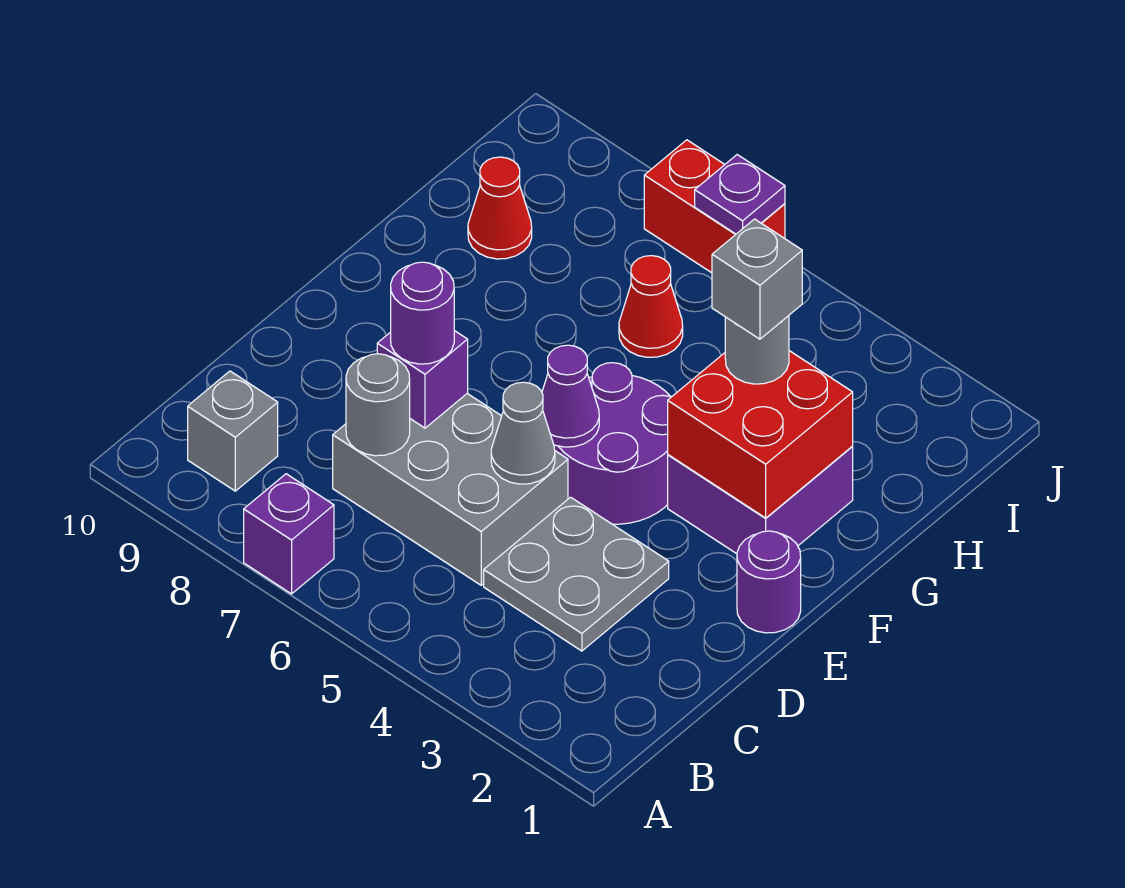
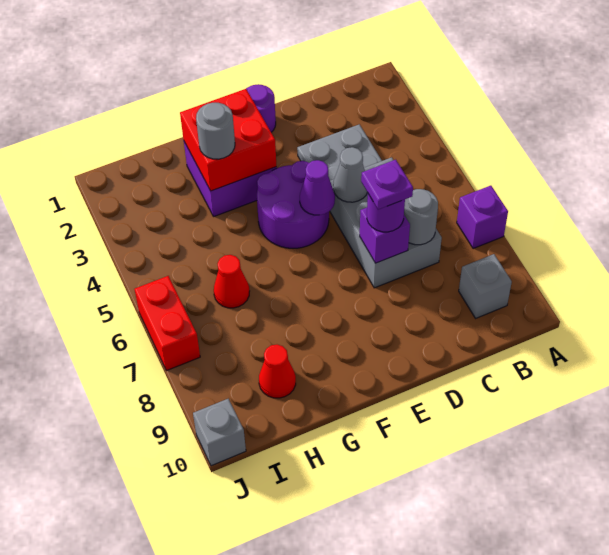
grey brick G3 level 4 -> grey brick J10 level 1
purple plate J6 level 2 -> purple plate D7 level 4

